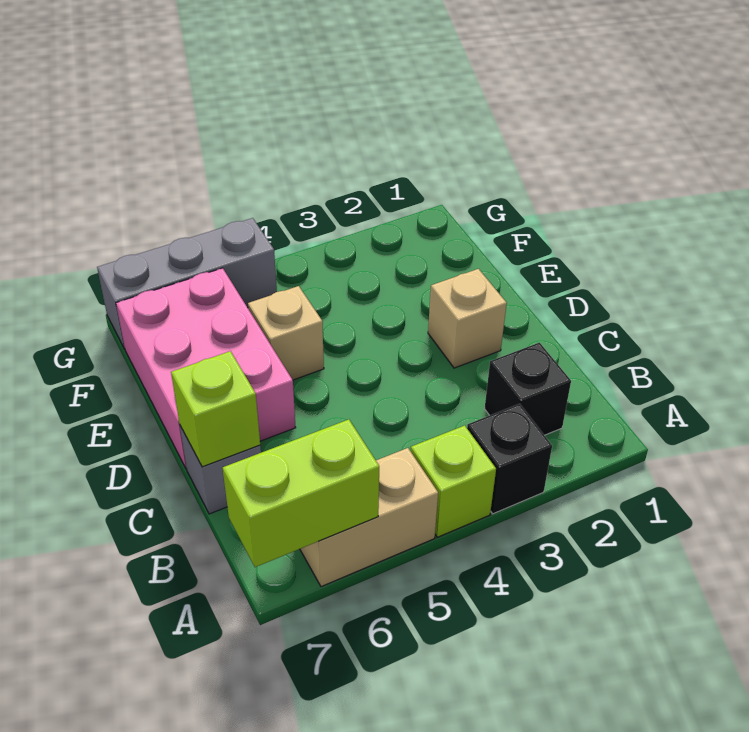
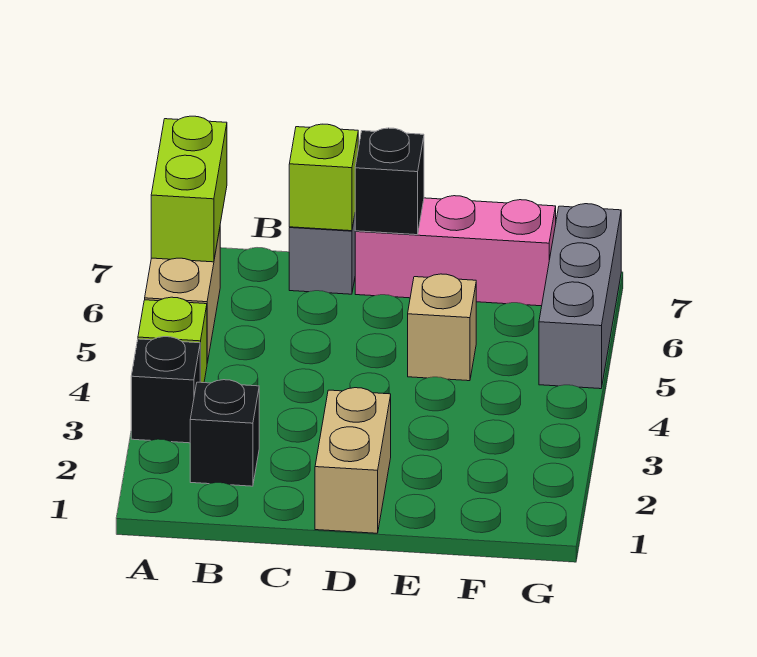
tan brick D2 level 1 -> tan brick D1:D2 level 1
pink brick D6:F7 level 1 -> pink brick D7:F7 level 1
none -> black brick D7 level 2

